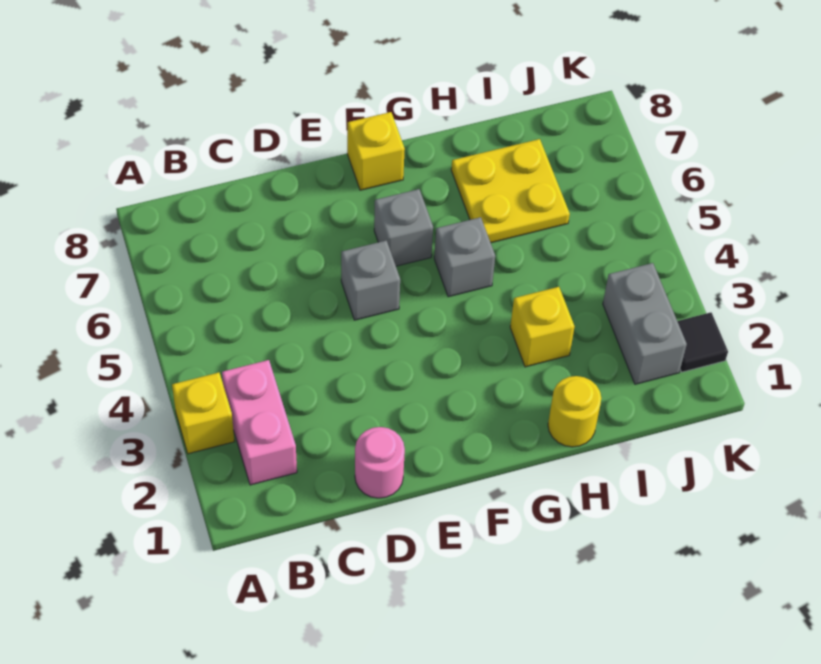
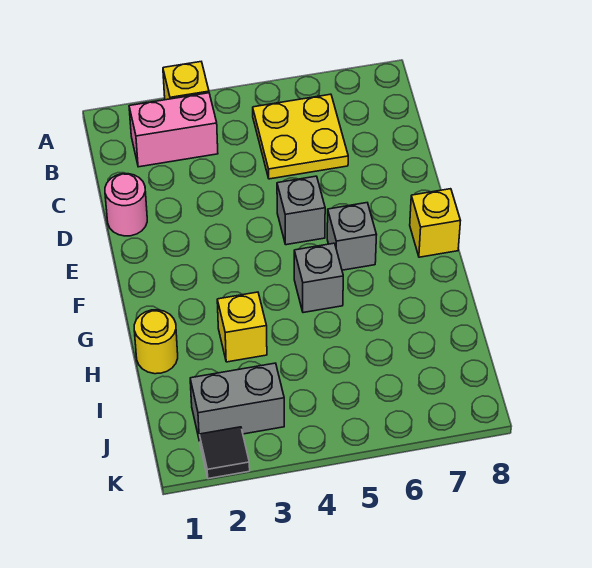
yellow plate H6:I7 level 1 -> yellow plate B5:C6 level 1

